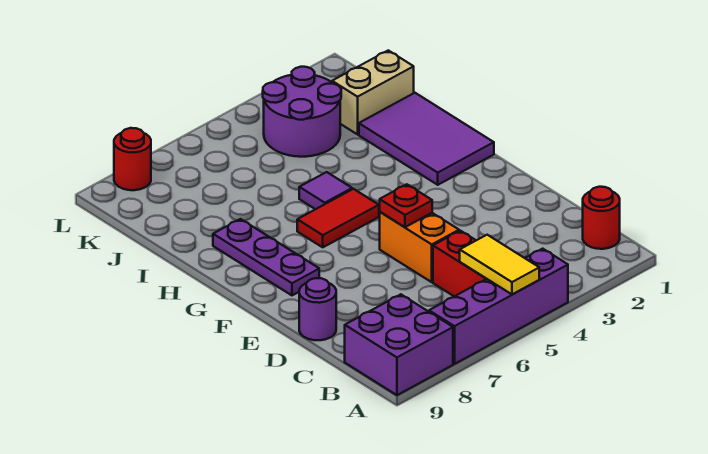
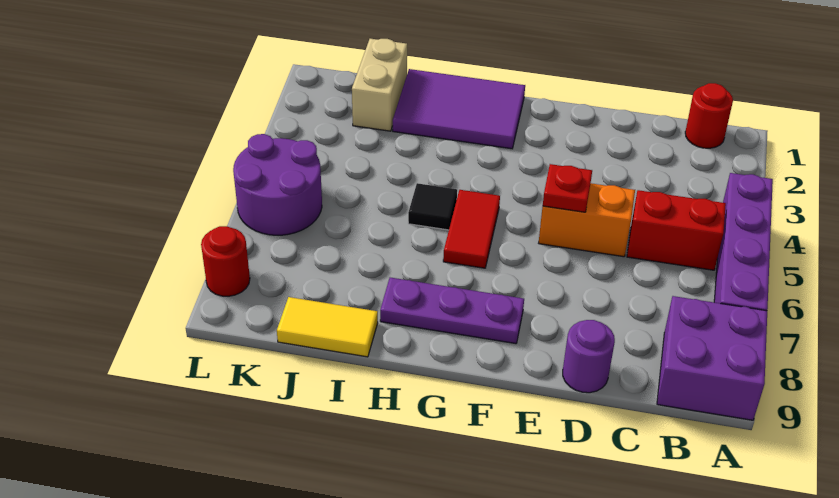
yellow tile A5:B5 level 2 -> yellow tile I9:J9 level 1
purple tile H5 level 1 -> black tile H5 level 1
purple round brick J3:K4 level 1 -> purple round brick K5:L6 level 1

